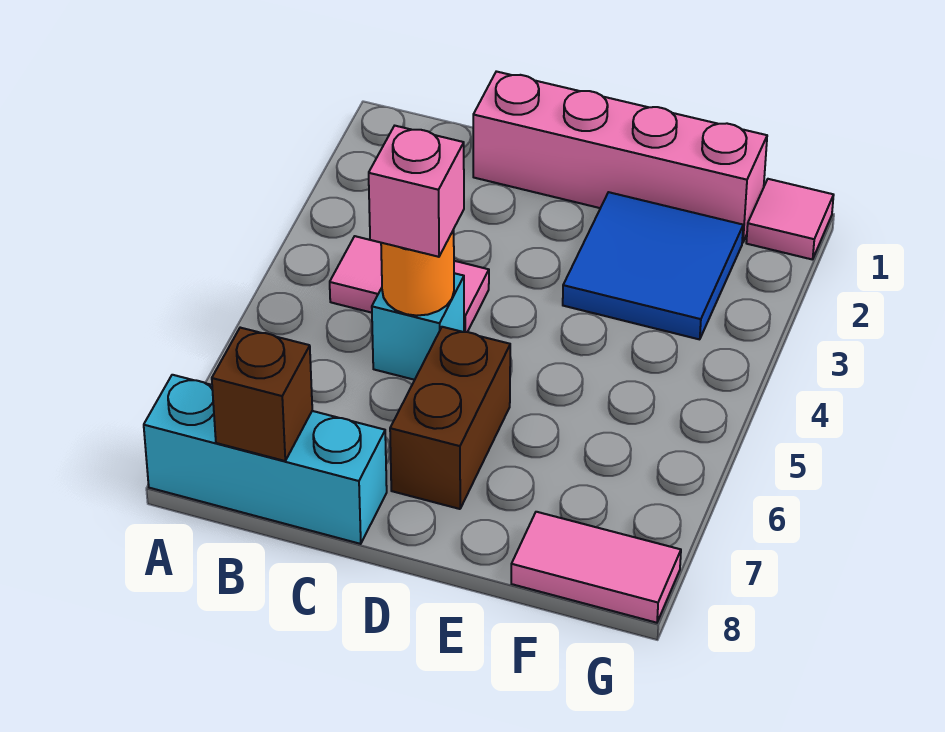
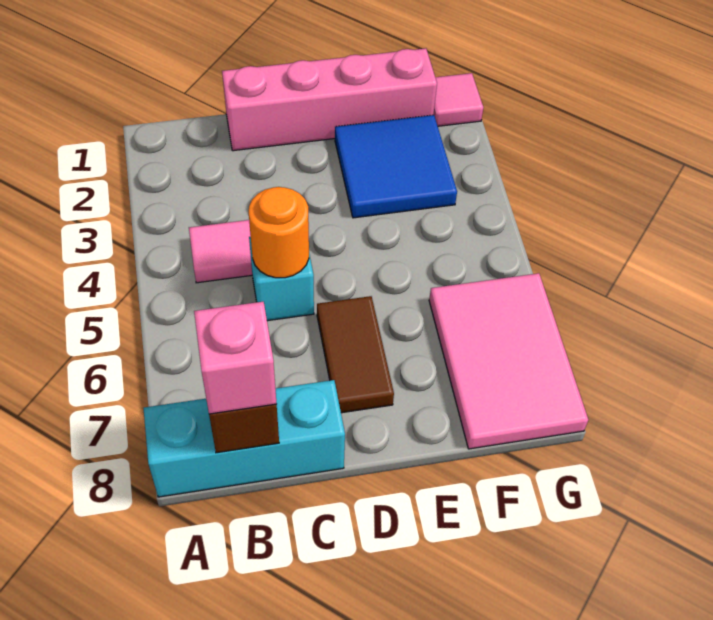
pink brick C5 level 3 -> pink brick B8 level 3
brown brick D6:D7 level 1 -> brown tile D6:D7 level 1
pink tile F8:G8 level 1 -> pink tile F6:G8 level 1

